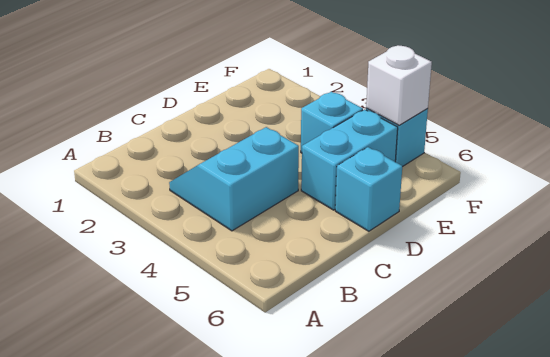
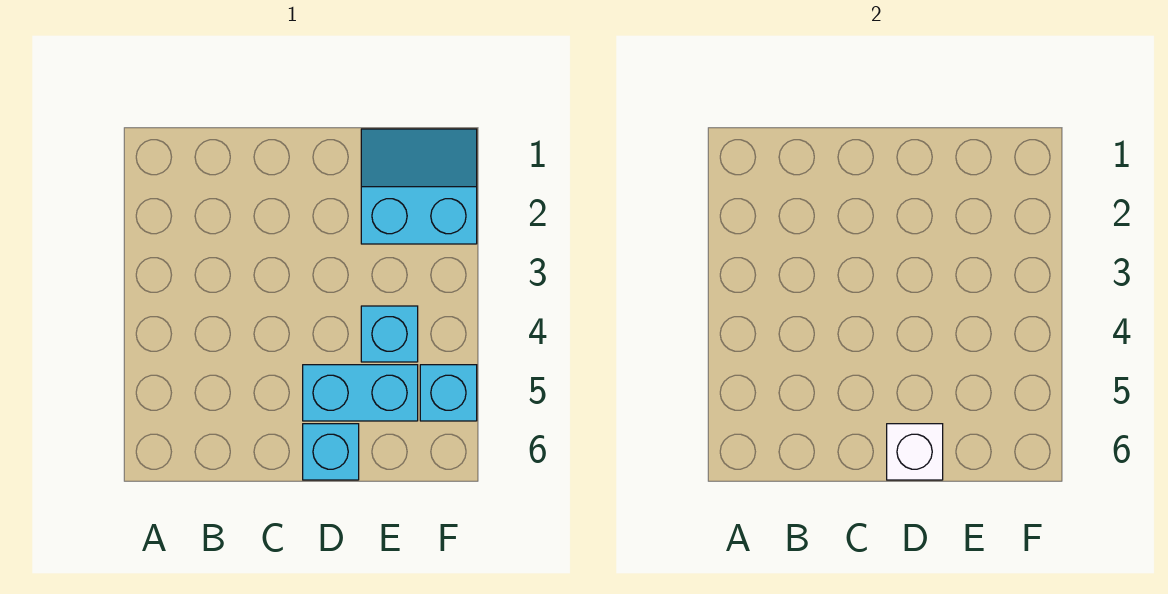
cyan slope B3:C4 level 1 top 4 -> cyan slope E1:F2 level 1 top 2
white brick F5 level 2 -> white brick D6 level 2

